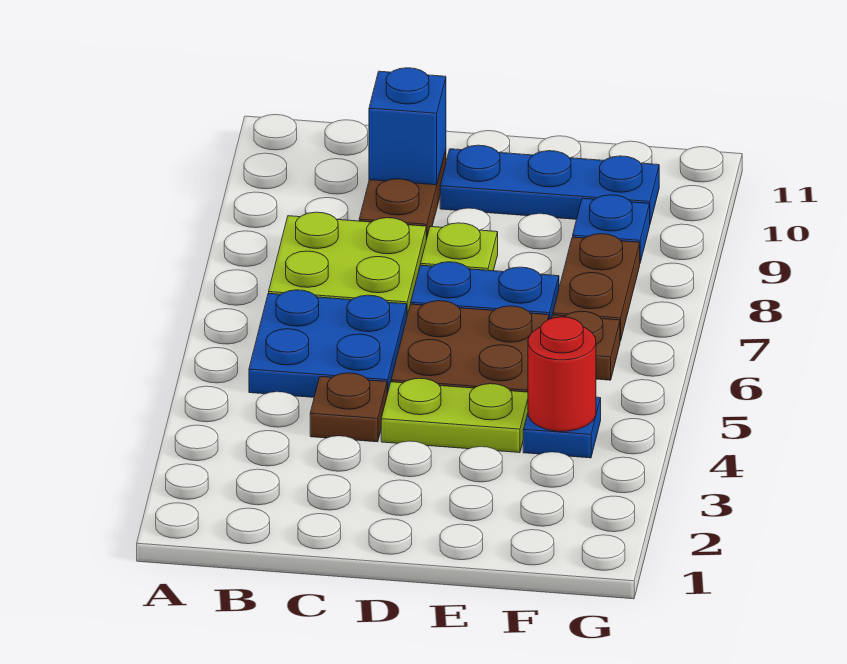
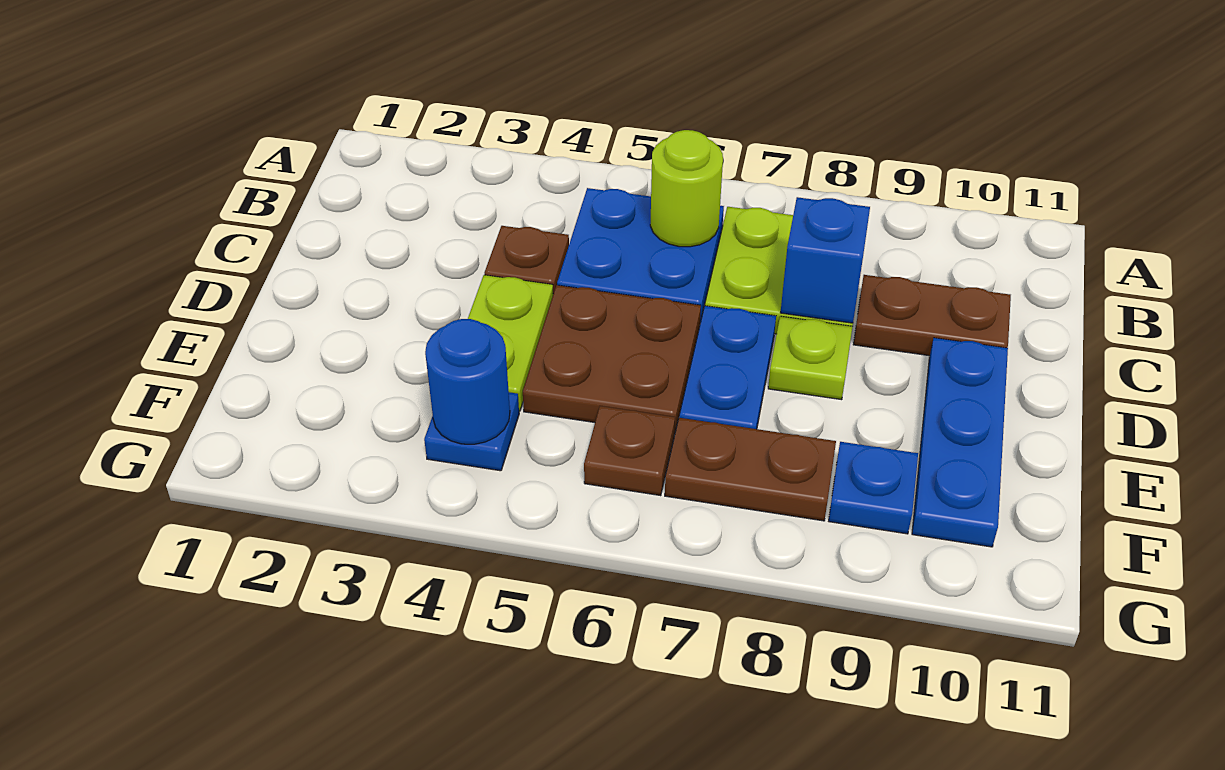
none -> lime round brick B6 level 2
blue brick C10 level 2 -> blue brick C8 level 2
red round brick F4 level 2 -> blue round brick F4 level 2

